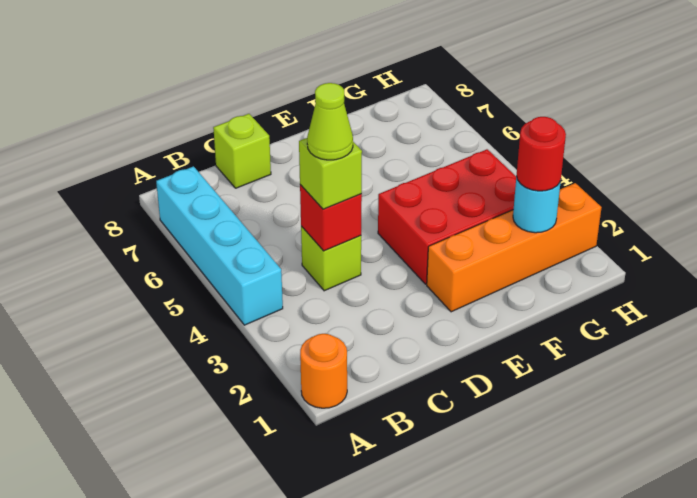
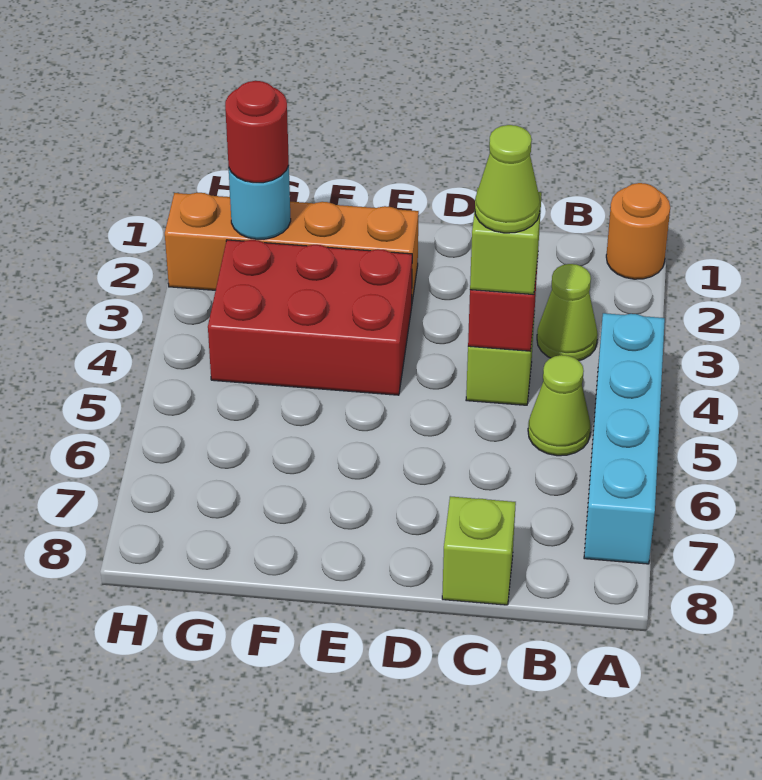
none -> lime cone B3 level 1
none -> lime cone B5 level 1

